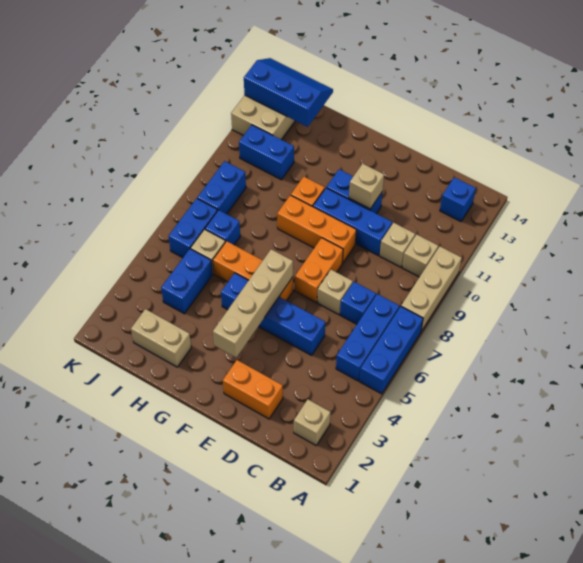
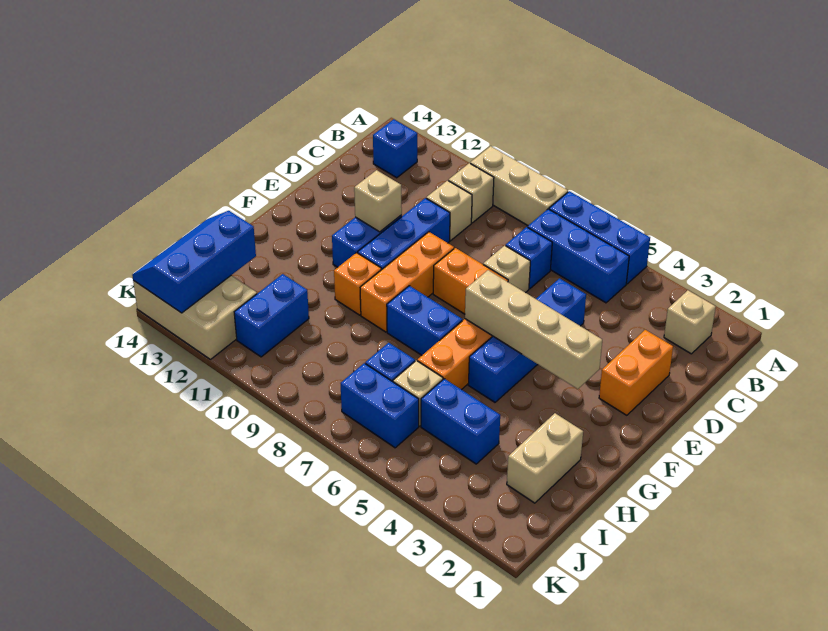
blue brick J8:J9 level 1 -> blue brick G7:G8 level 1

